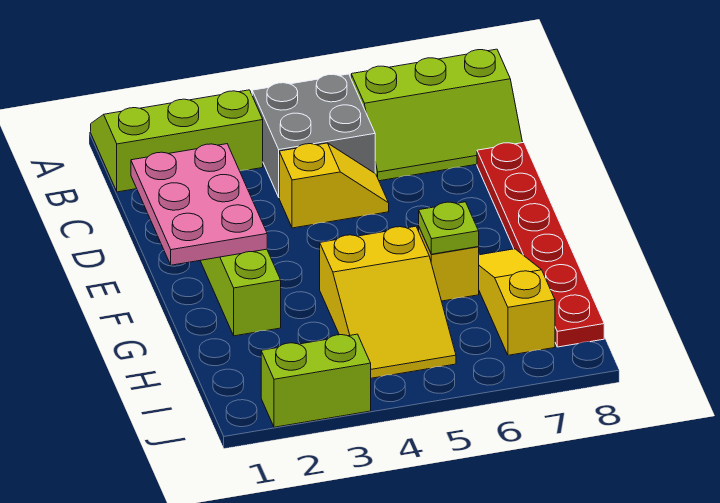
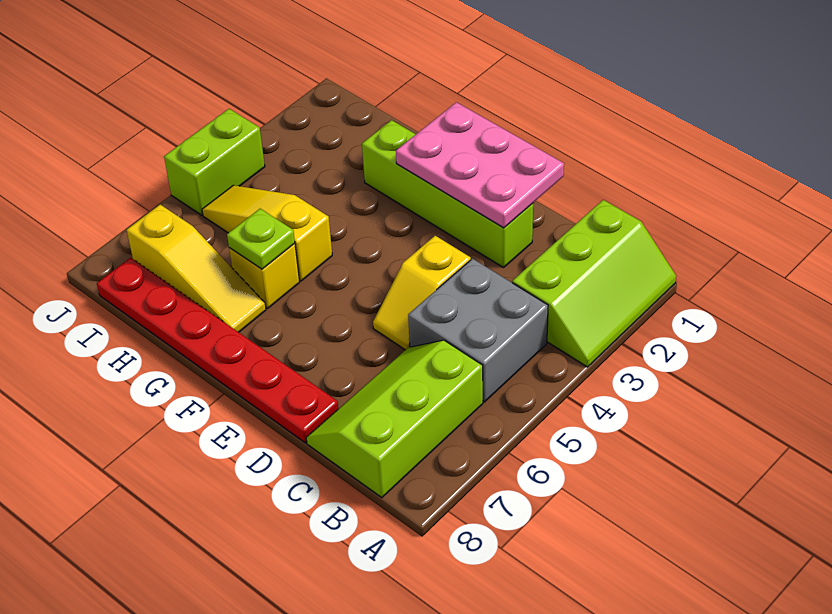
yellow slope G4:I5 level 1 top G -> yellow slope G5:I5 level 1 top G
lime brick J2:J3 level 1 -> lime brick J4:J5 level 1

